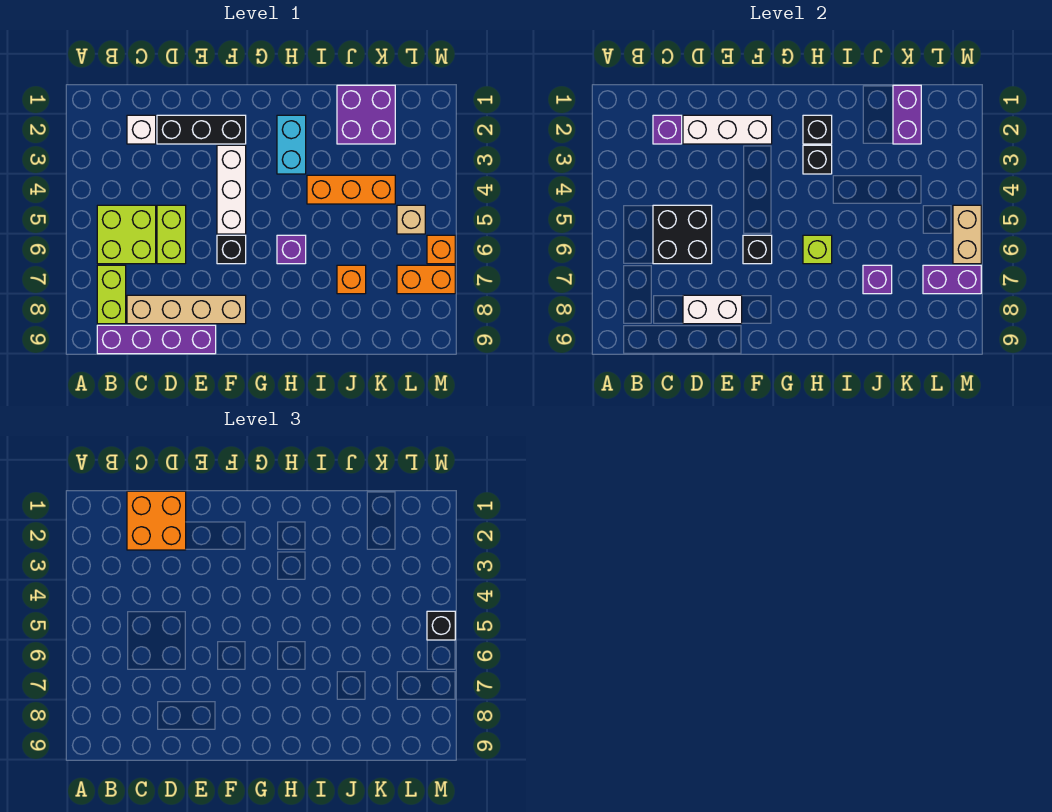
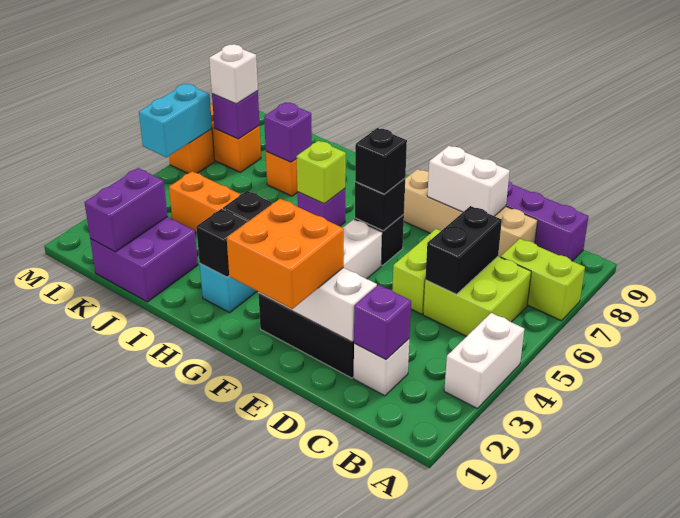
none -> white brick A3:A4 level 1
lime brick B7:B8 level 1 -> lime brick A7:B7 level 1
orange brick C1:D2 level 3 -> orange brick E1:F2 level 3
black brick C5:D6 level 2 -> black brick C5:C6 level 2
tan brick L5 level 1 -> none
purple brick L7:M7 level 2 -> purple brick L7 level 2
none -> white brick L7 level 3
tan brick M5:M6 level 2 -> cyan brick M5:M6 level 2
black brick M5 level 3 -> black brick F6 level 3

